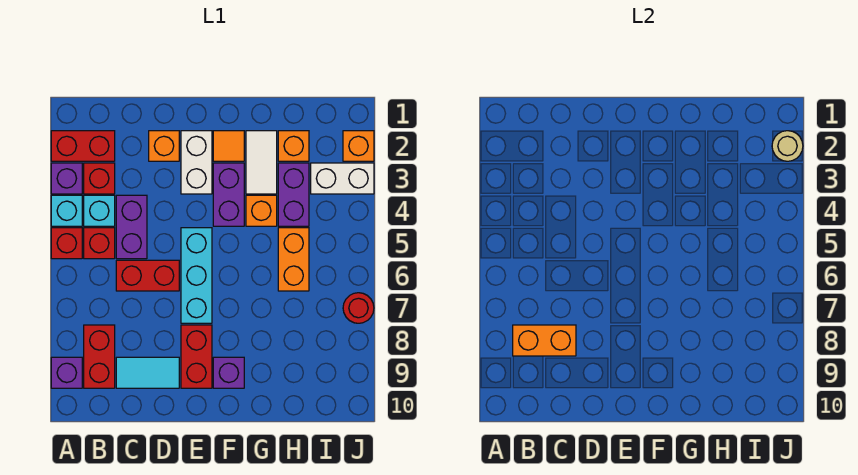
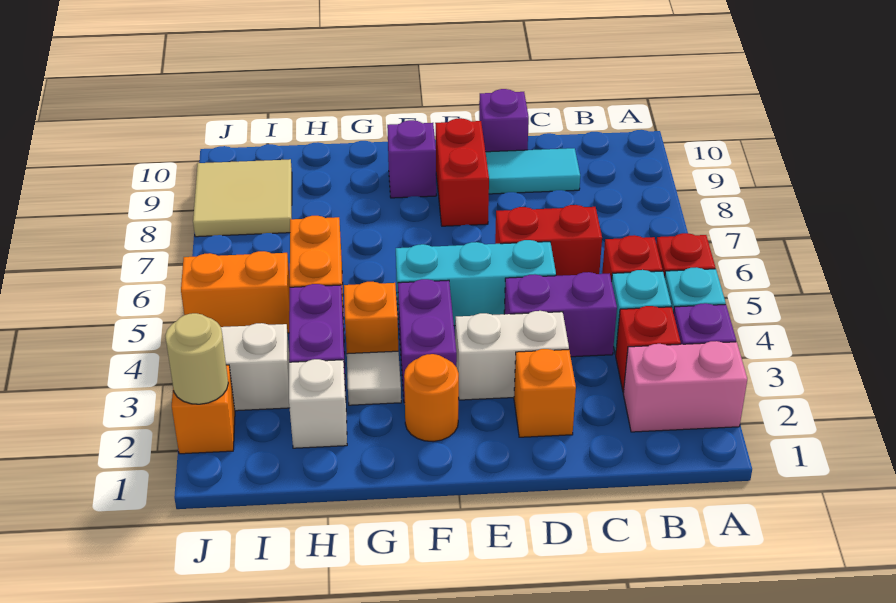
red brick A2:B2 level 1 -> pink brick A2:B2 level 1
purple brick A9 level 1 -> purple brick D10 level 1
red brick B8:B9 level 1 -> none
orange brick B8:C8 level 2 -> orange brick I5:J5 level 1
purple brick C4:C5 level 1 -> purple brick C4:D4 level 1
white brick E2:E3 level 1 -> white brick D3:E3 level 1
cyan brick E5:E7 level 1 -> cyan brick D5:F5 level 1
orange tile F2 level 1 -> orange round brick F2 level 1
white tile G2:G3 level 1 -> white tile G3 level 1
orange brick H2 level 1 -> white brick H2 level 1
none -> tan tile I8:J9 level 1
red round brick J7 level 1 -> none

